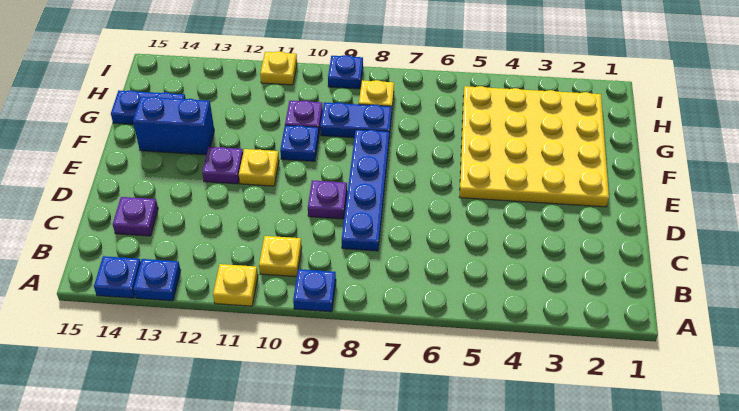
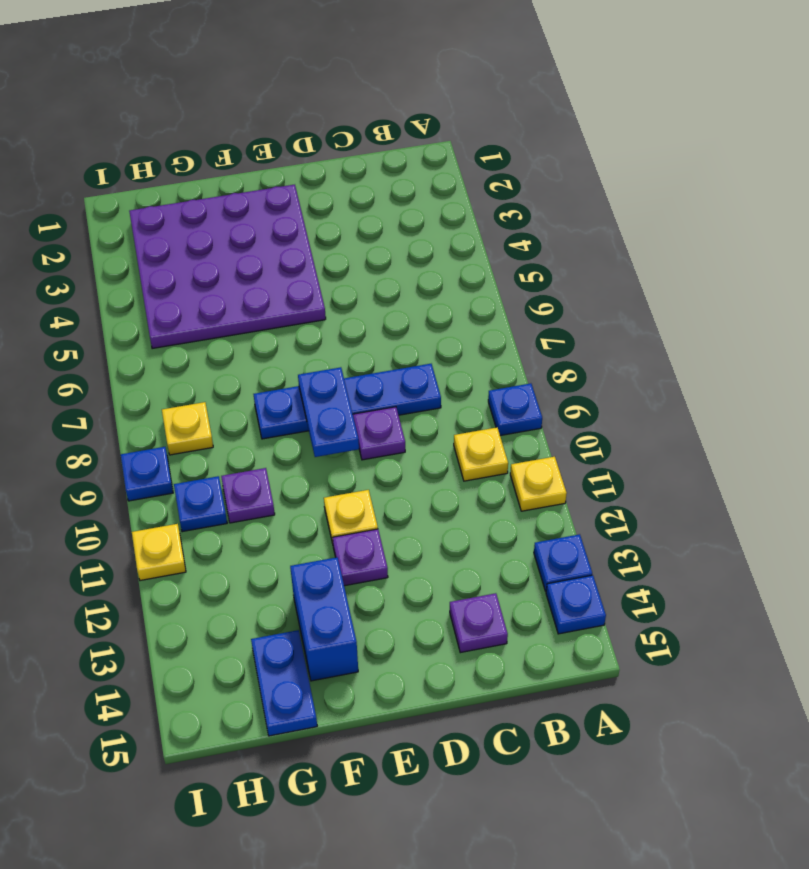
yellow plate E2:H5 level 1 -> purple plate E2:H5 level 1
blue plate F10 level 1 -> blue plate H10 level 1
blue plate G8:G9 level 1 -> blue plate E8:E9 level 2

